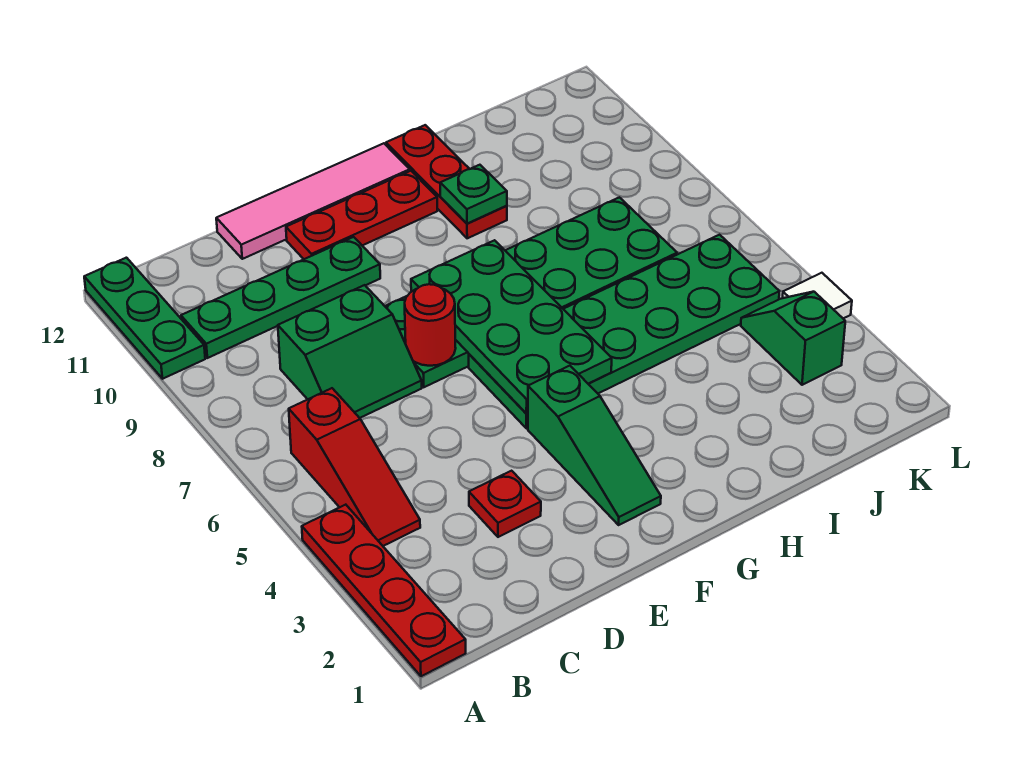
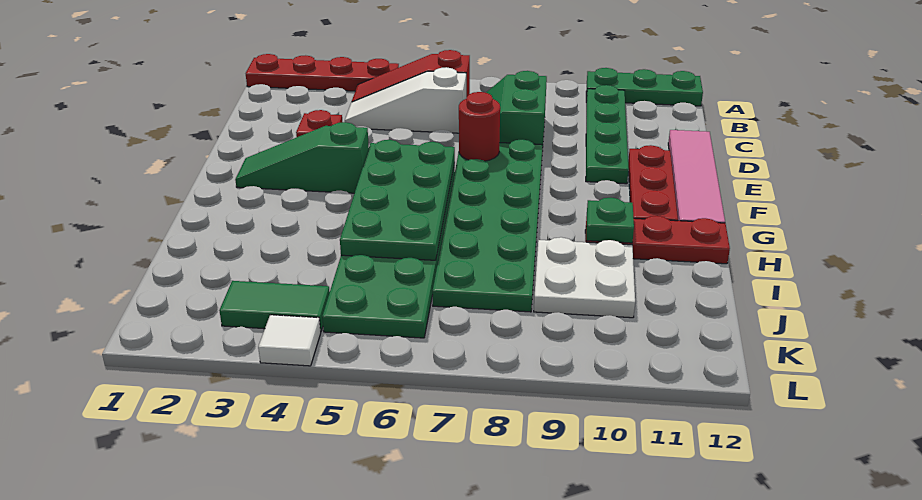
none -> white slope C4:C6 level 1 top 6
green plate F5:G8 level 2 -> green plate F5:I6 level 2
none -> white plate I9:J10 level 1
green slope K3:K4 level 1 top 3 -> green tile K3:K4 level 1

